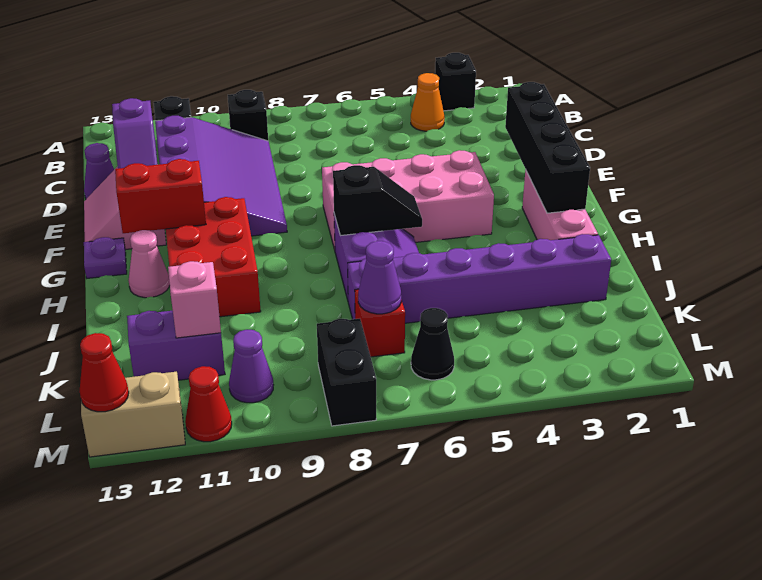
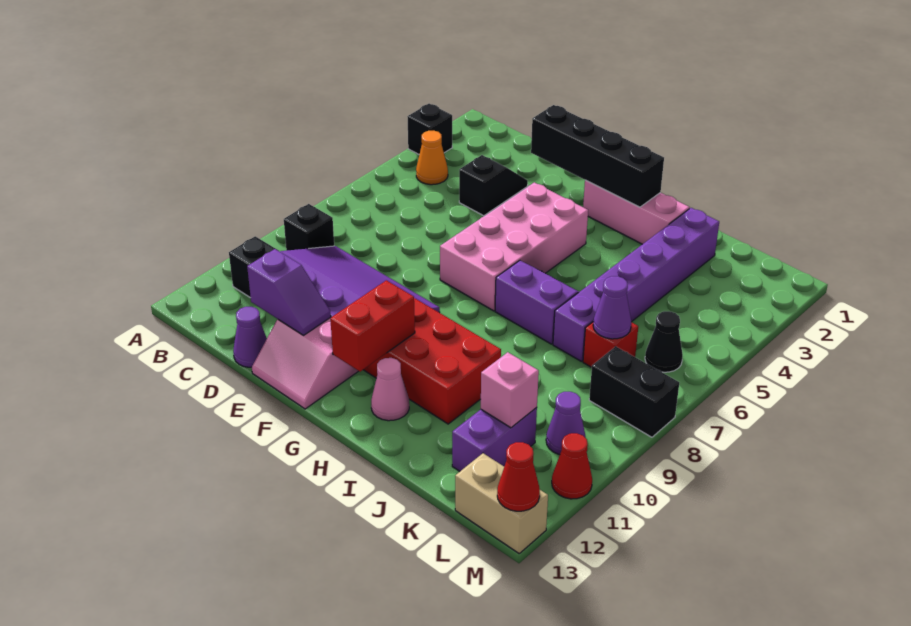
purple plate G13 level 1 -> none
black slope H6:H7 level 2 top 7 -> black slope D3:D4 level 1 top 4
tan brick M12:M13 level 1 -> tan brick L13:M13 level 1

